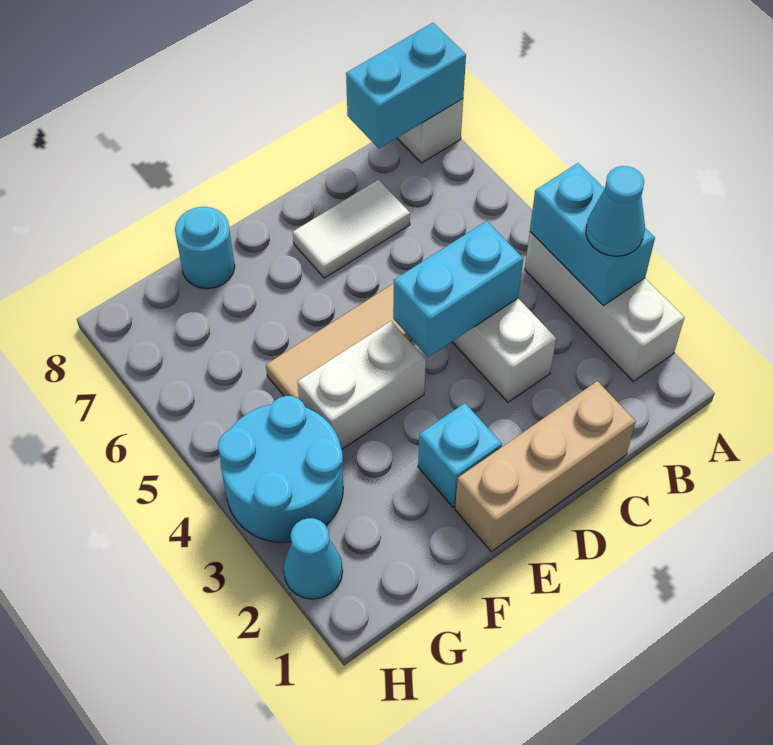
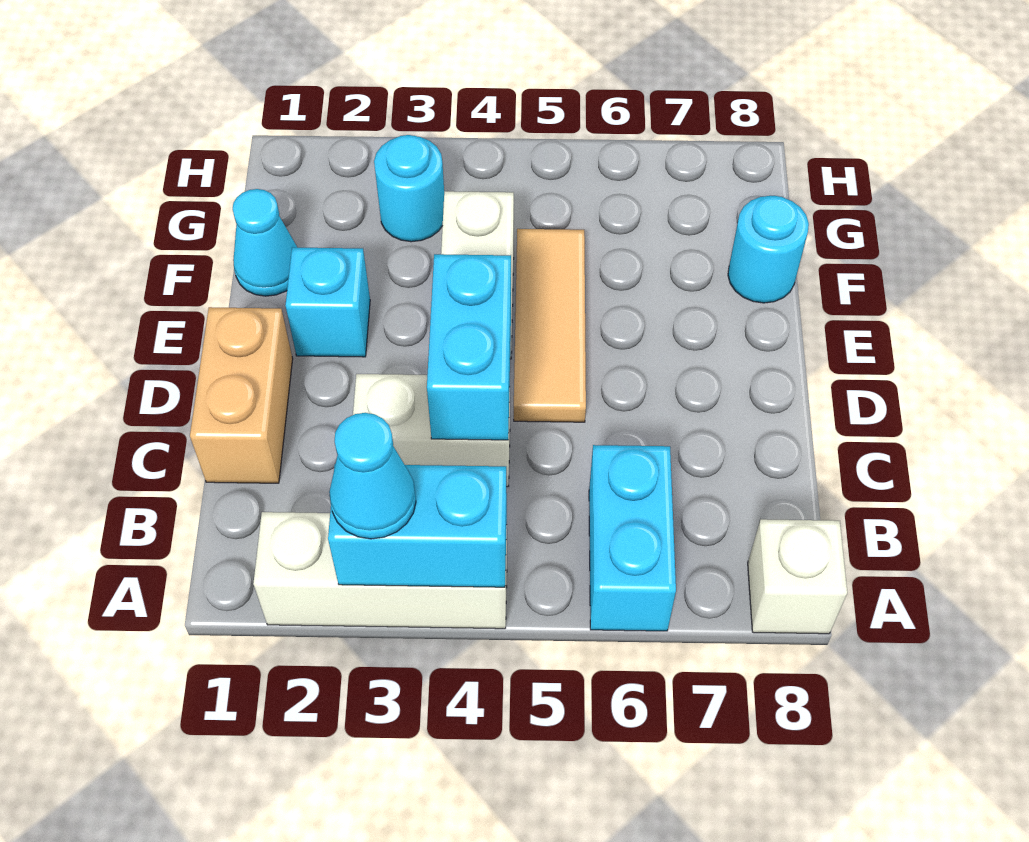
cyan brick A8:B8 level 2 -> cyan brick A6:B6 level 1
tan brick C1:E1 level 1 -> tan brick C1:D1 level 1
white tile C7:D7 level 1 -> none
cyan round brick G3:H4 level 1 -> cyan round brick G3 level 1
cyan cone H2 level 1 -> cyan cone F1 level 1

